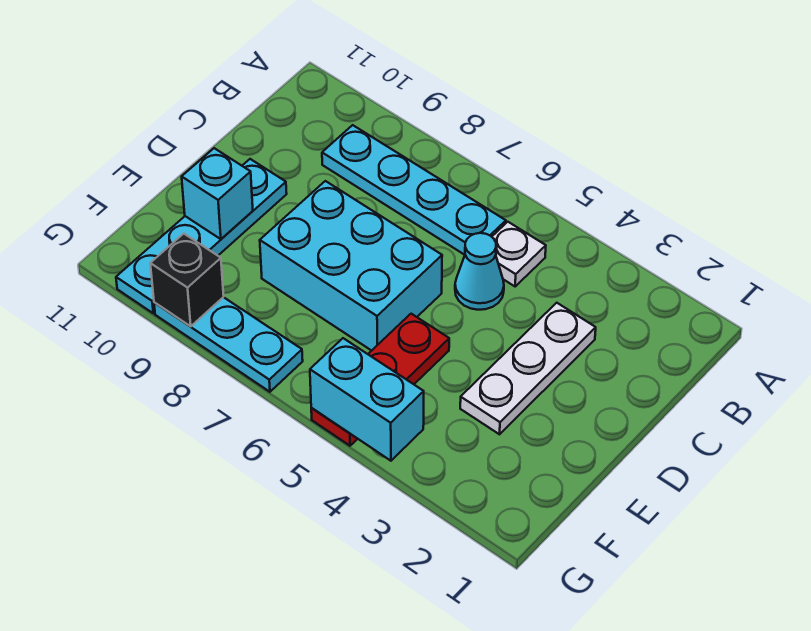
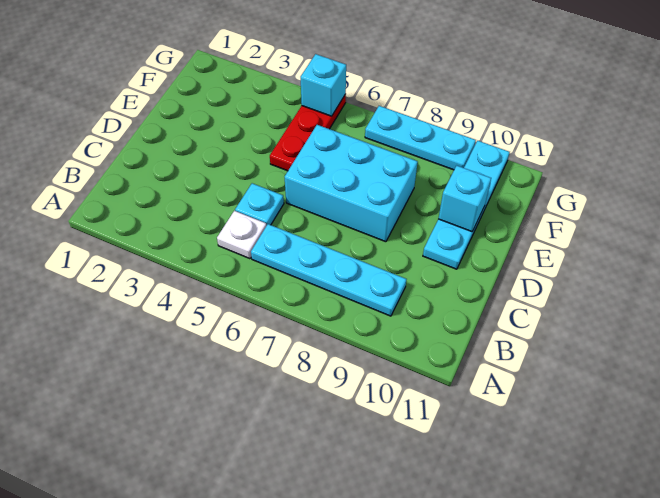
white plate C3:E3 level 1 -> none
cyan cone C5 level 1 -> cyan plate C5 level 1
cyan brick G4:G5 level 2 -> cyan brick G5 level 2
black brick G9 level 2 -> none

